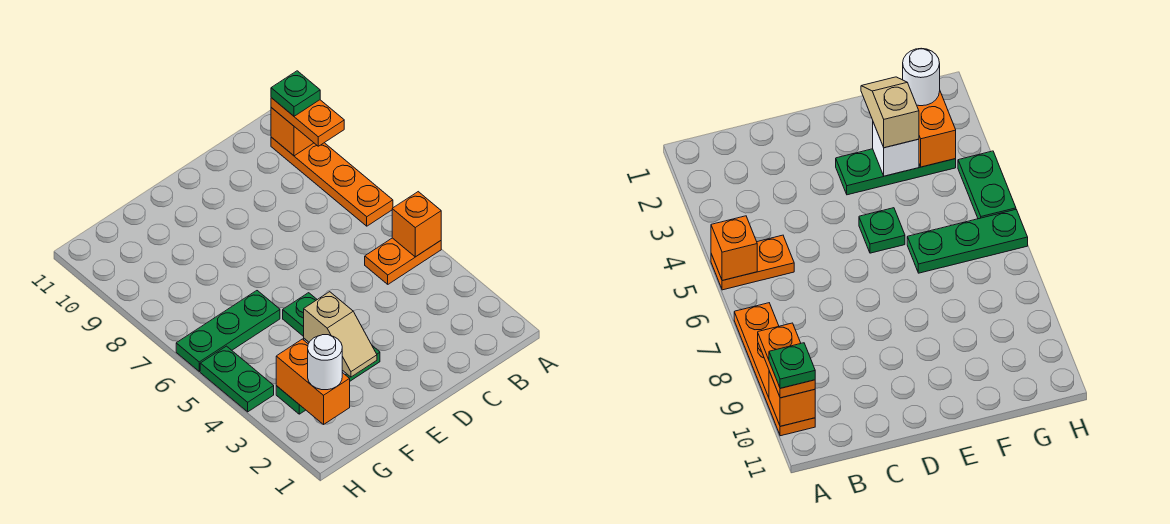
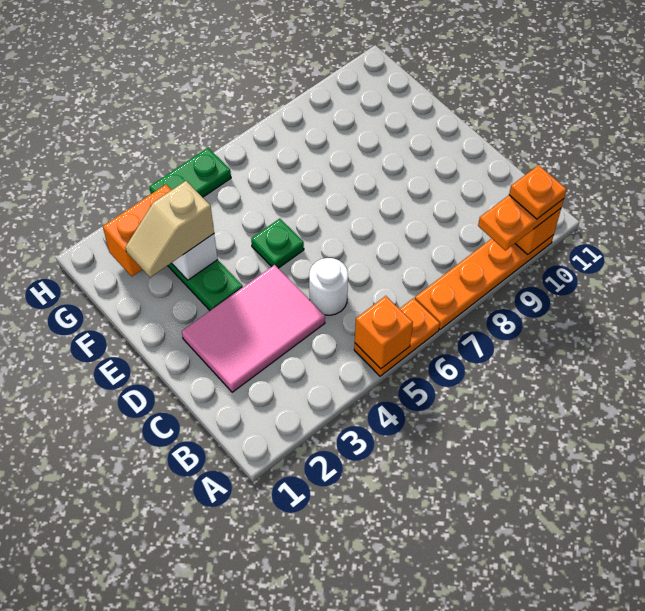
orange plate A5:B5 level 1 -> orange plate A5:A6 level 1
green plate A10 level 4 -> orange plate A10 level 4
none -> pink tile C2:D4 level 1
green plate F6:H6 level 1 -> none
white round brick G2 level 3 -> white round brick C5 level 1

